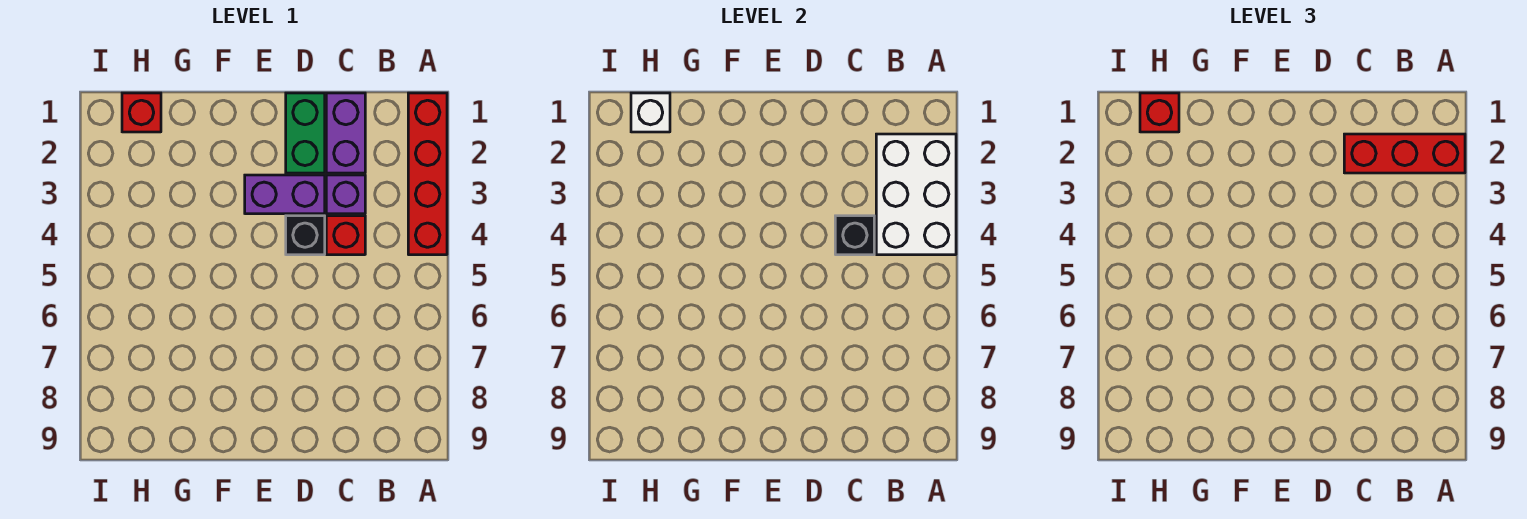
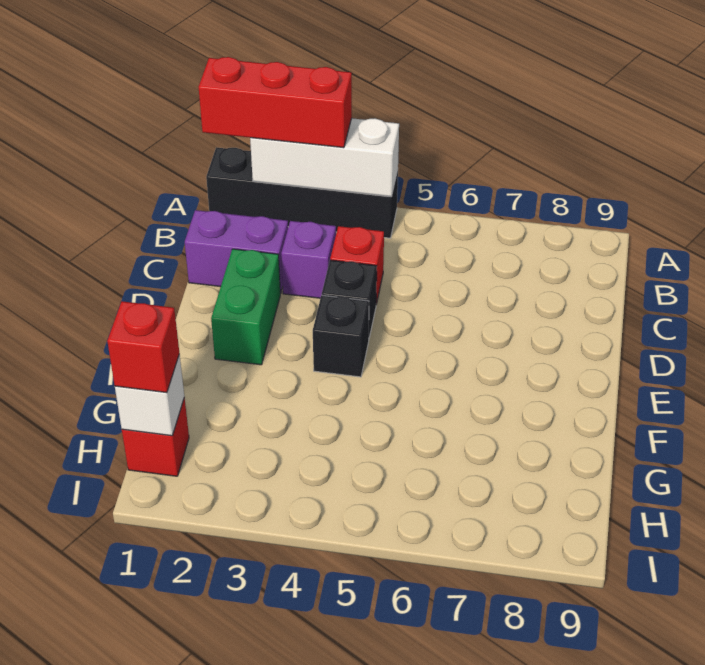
red brick A1:A4 level 1 -> black brick A1:A4 level 1
white brick A2:B4 level 2 -> white brick A2:A4 level 2
red brick A2:C2 level 3 -> red brick A1:A3 level 3
black brick C4 level 2 -> black brick E4 level 1
green brick D1:D2 level 1 -> green brick D2:E2 level 1
purple brick D3:E3 level 1 -> none

